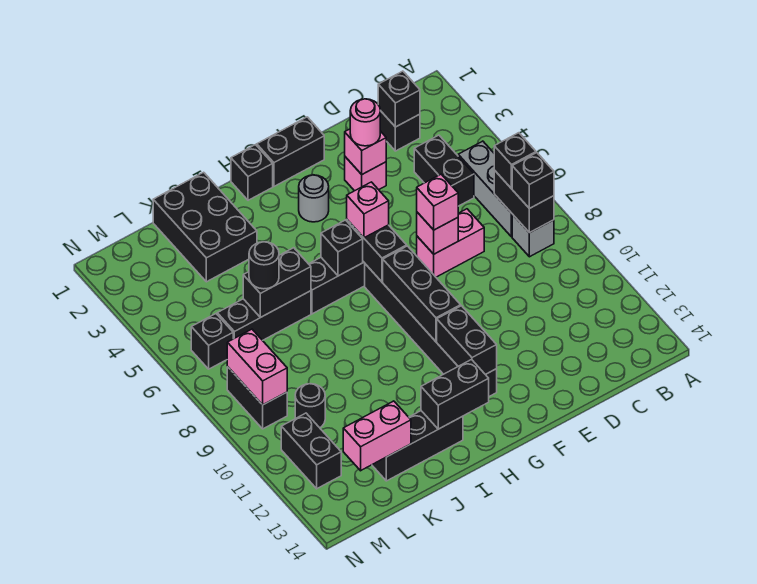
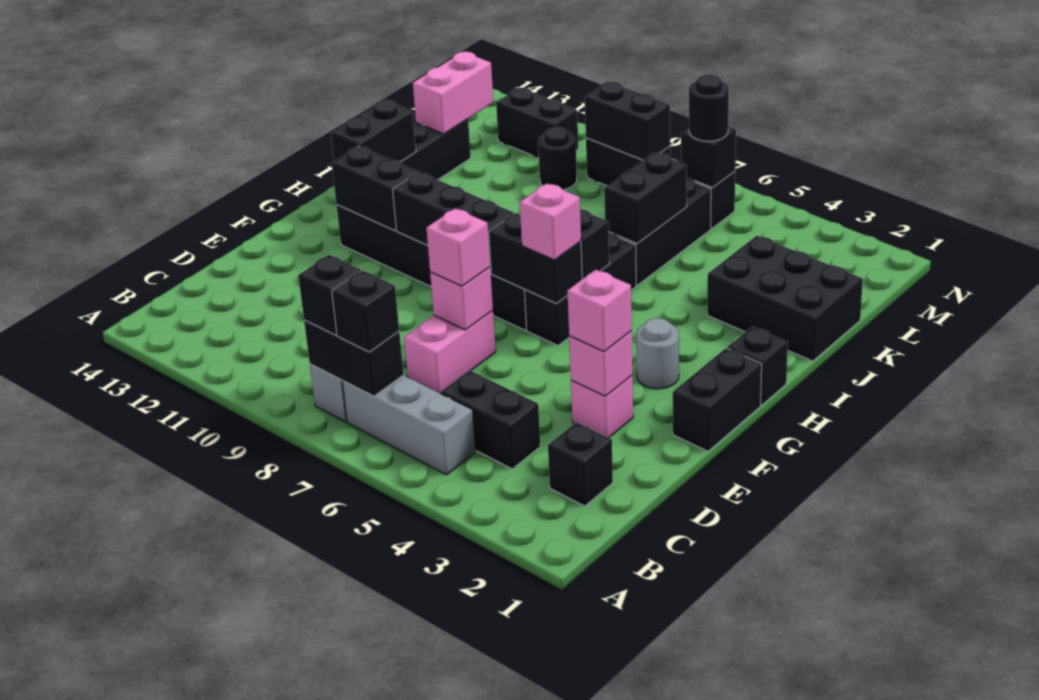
black brick C2 level 2 -> black brick M6 level 2
pink round brick E3 level 3 -> pink brick E3 level 3
black round brick K6 level 3 -> black round brick M6 level 3
pink brick M8:M9 level 2 -> black brick M8:M9 level 2

